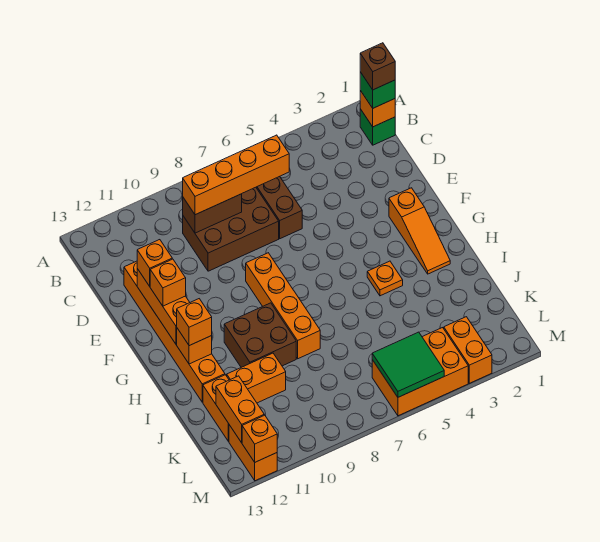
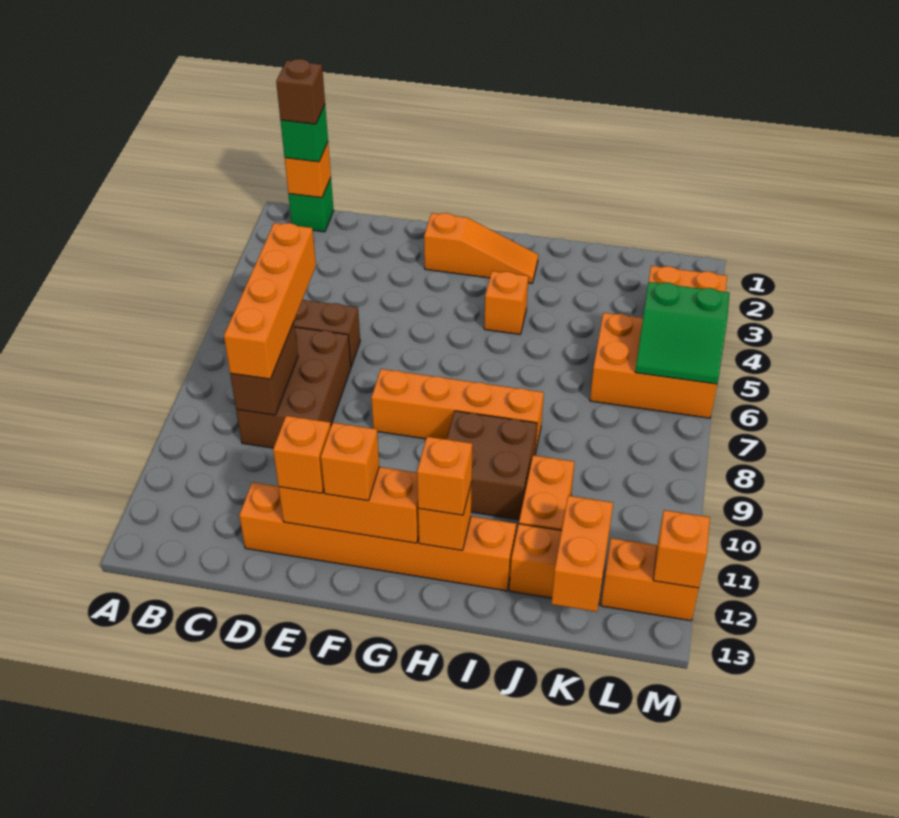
orange plate H4 level 1 -> orange brick H4 level 1
orange brick K12:L12 level 2 -> orange brick K12:K13 level 2
orange brick L4:M6 level 1 -> orange brick K5:M6 level 1
green tile L5:M6 level 2 -> green slope L5:M6 level 2 top 5

